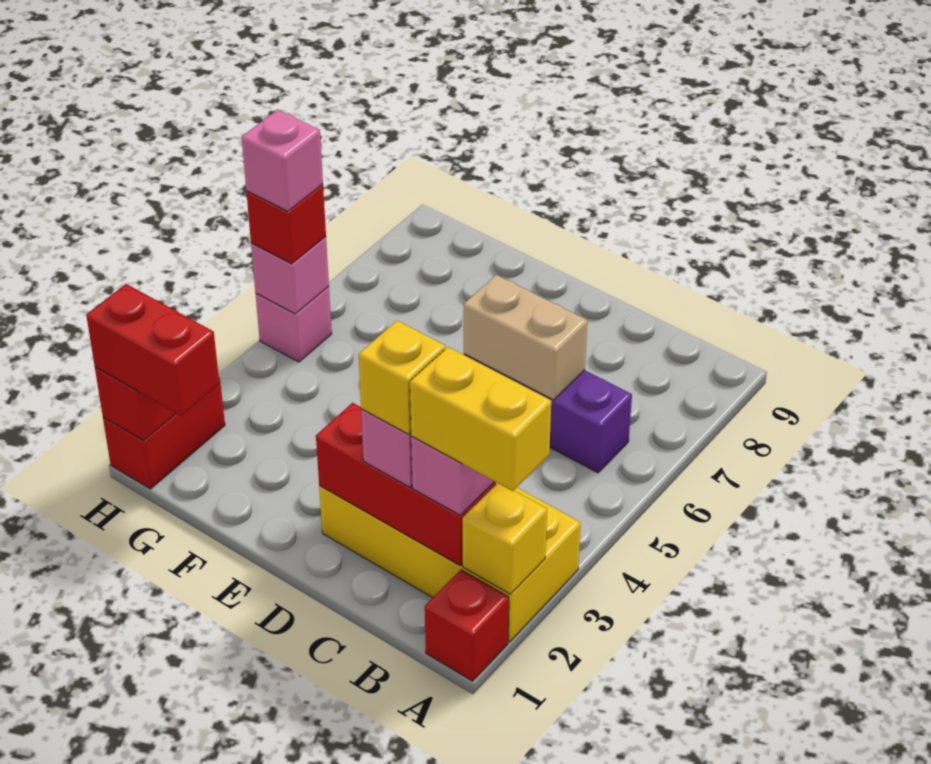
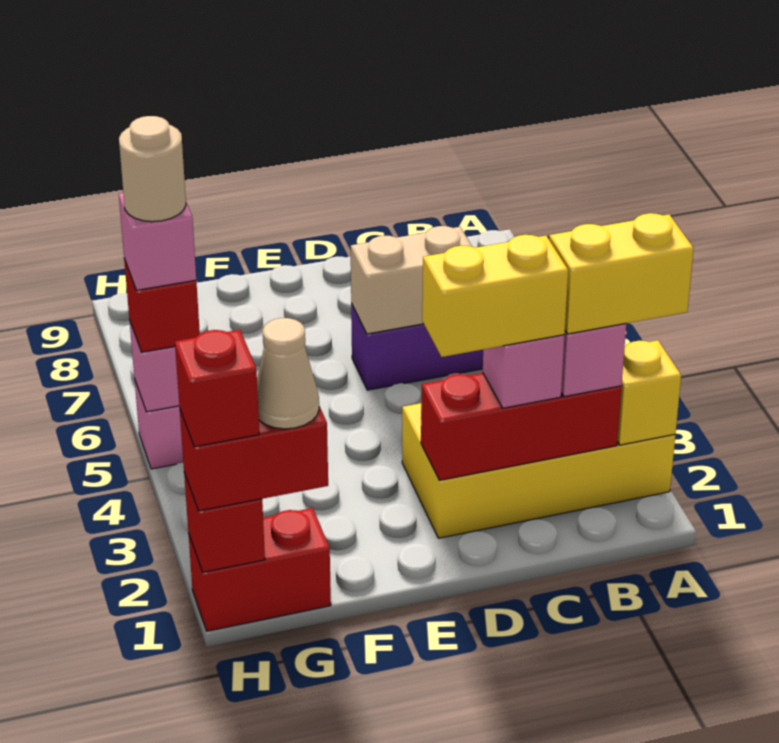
red brick A1 level 1 -> red brick H1 level 4
yellow brick C2 level 4 -> yellow brick C2:D2 level 4
none -> tan cone G1 level 4
red brick H1:H2 level 1 -> red brick G1:H1 level 1
none -> tan round brick H5 level 5

